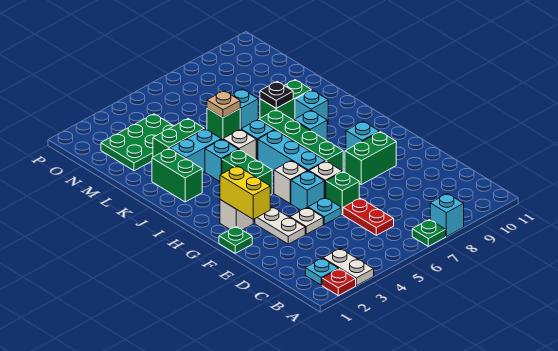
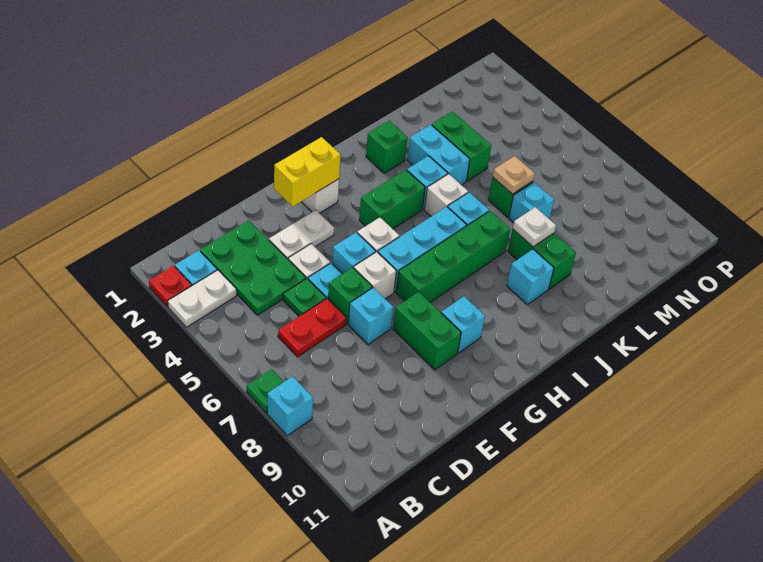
green plate F1 level 1 -> green plate D5 level 1
cyan brick I8 level 1 -> cyan brick E7 level 1
green brick J2:K2 level 1 -> green brick J2 level 1
black plate K8 level 2 -> white plate K8 level 2
green plate M2:N4 level 1 -> green plate C2:D4 level 1

